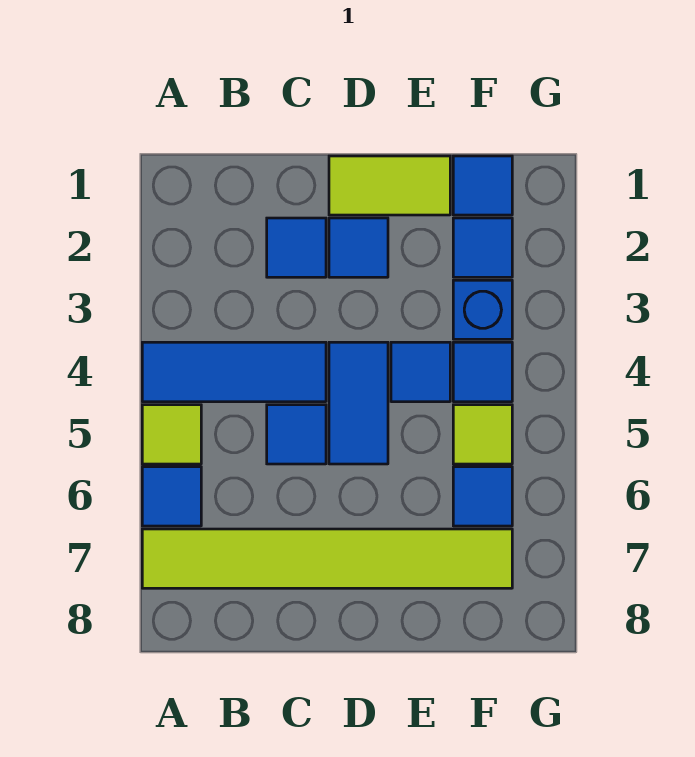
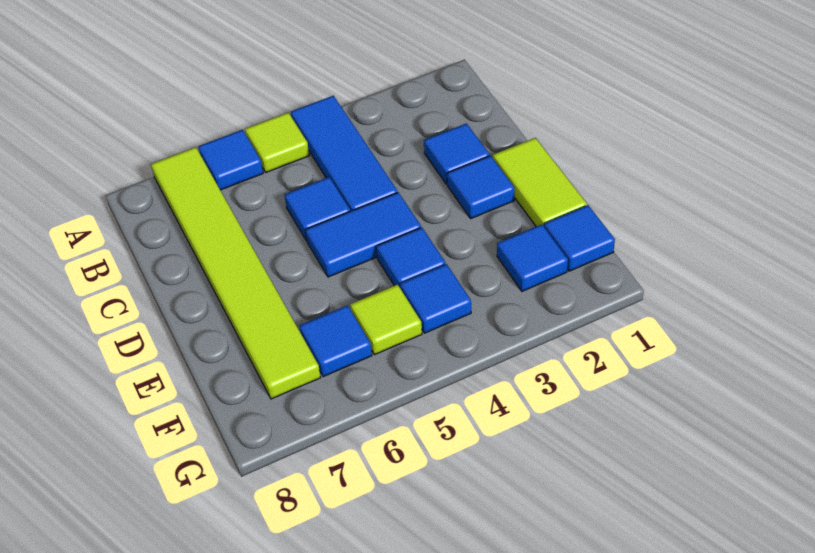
blue brick F3 level 1 -> none

